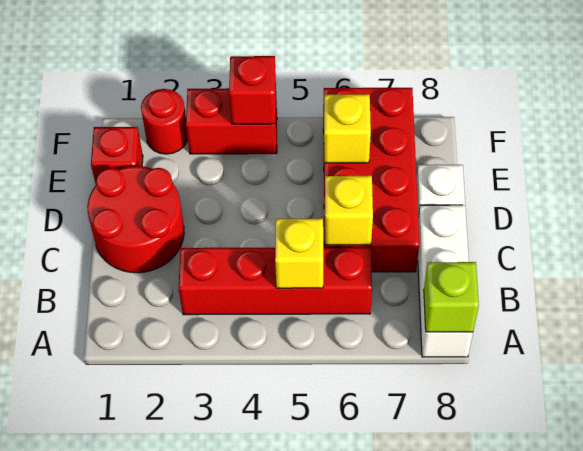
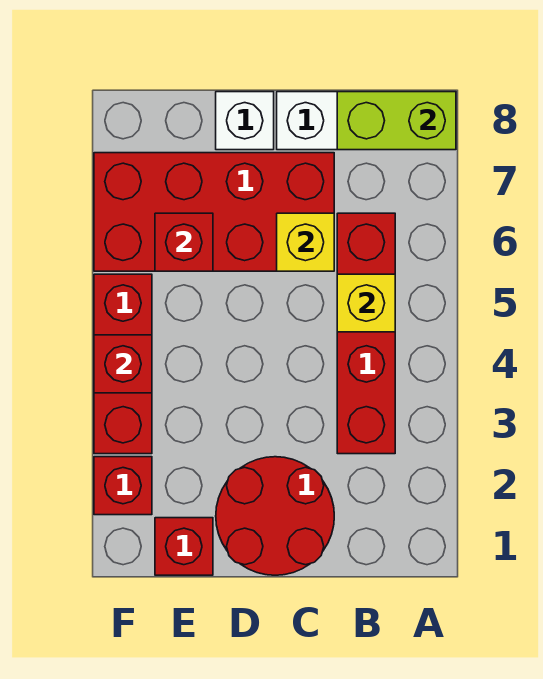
lime brick A8 level 2 -> lime brick A8:B8 level 2
yellow brick E6 level 2 -> red brick E6 level 2
red round brick F2 level 1 -> red brick F2 level 1
red brick F3:F4 level 1 -> red brick F3:F5 level 1

